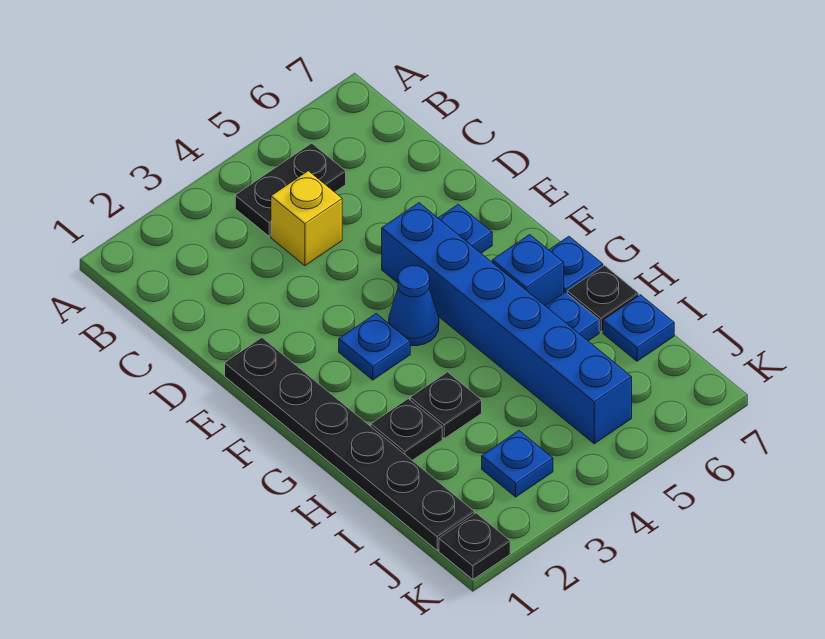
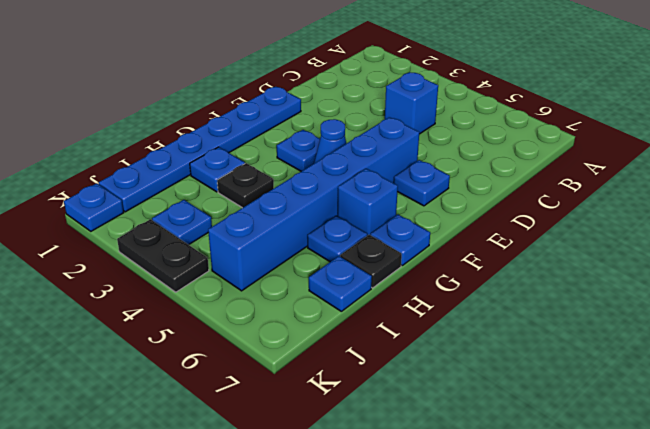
black plate B4:B5 level 1 -> black plate K3:K4 level 1
yellow brick C4 level 1 -> blue brick C4 level 1
black plate E1:J1 level 1 -> blue plate E1:J1 level 1
black plate H2 level 1 -> blue plate H2 level 1
black plate K1 level 1 -> blue plate K1 level 1

